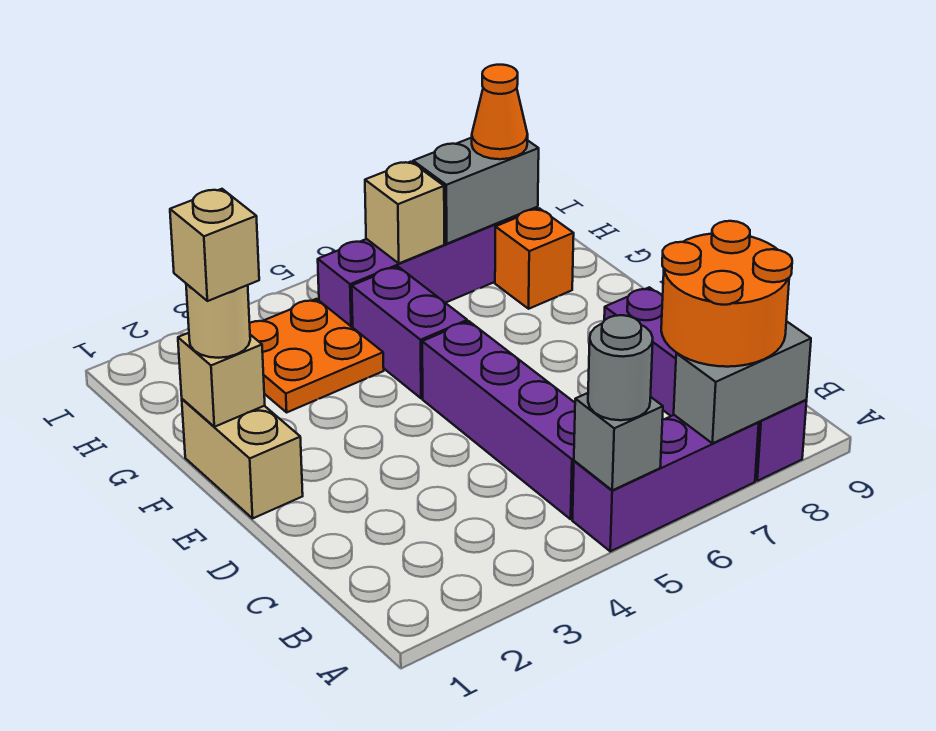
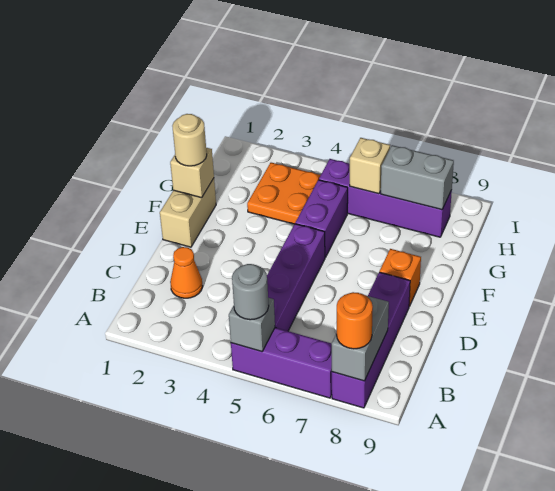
grey brick A7:A8 level 2 -> grey brick A8:B8 level 2
orange round brick A7:B8 level 3 -> orange round brick A8 level 3
tan brick F1 level 4 -> none
orange brick G8 level 1 -> orange brick E8 level 1
orange cone H8 level 3 -> orange cone C2 level 1

